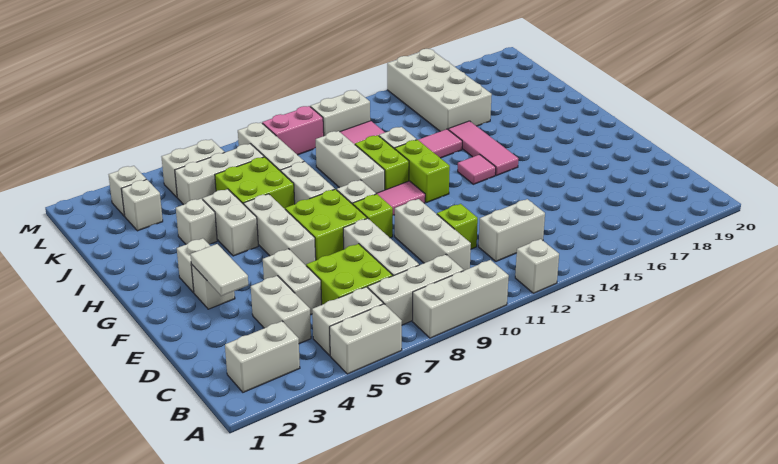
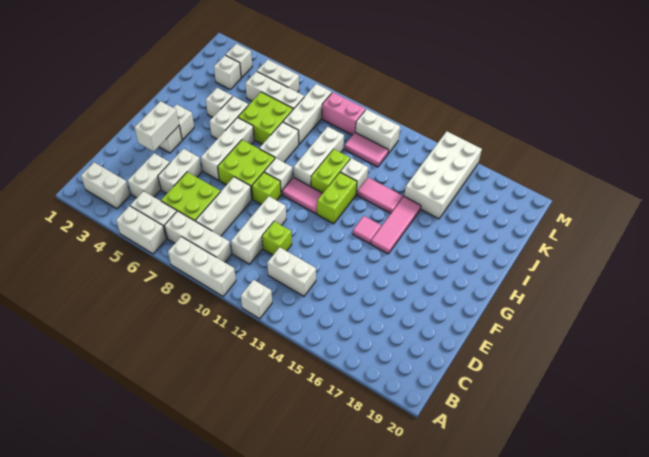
white tile E3:F3 level 2 -> white brick E3:F3 level 2

